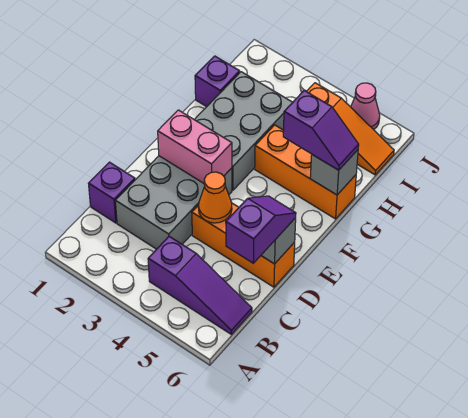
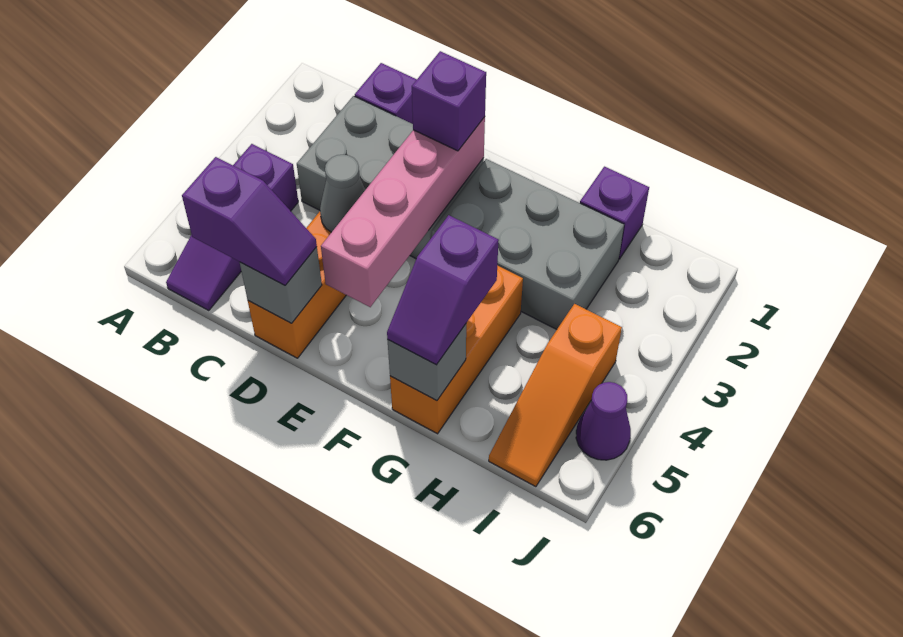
orange cone D4 level 2 -> grey cone D4 level 2
pink brick E2:E3 level 2 -> pink brick E2:E5 level 2
none -> purple brick E2 level 3
pink cone J5 level 1 -> purple cone J5 level 1

